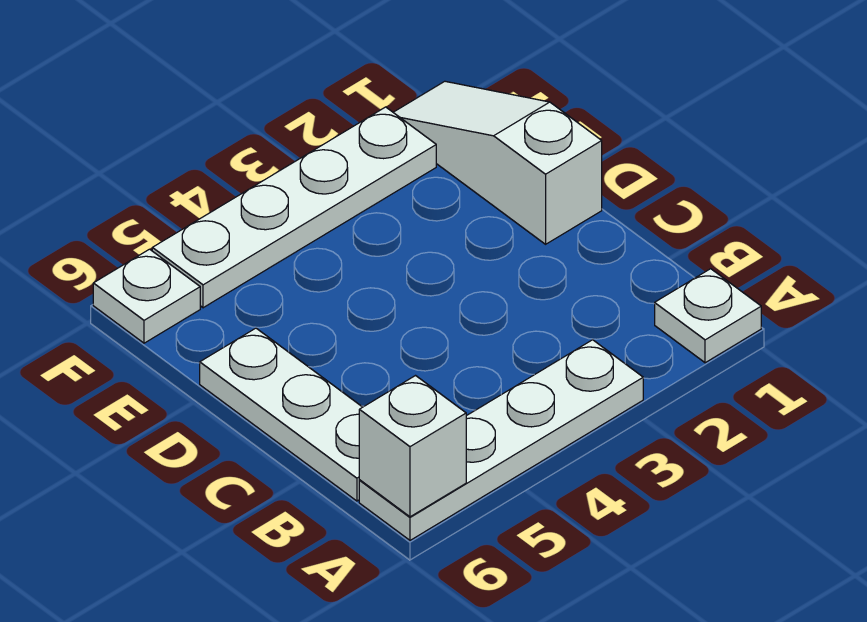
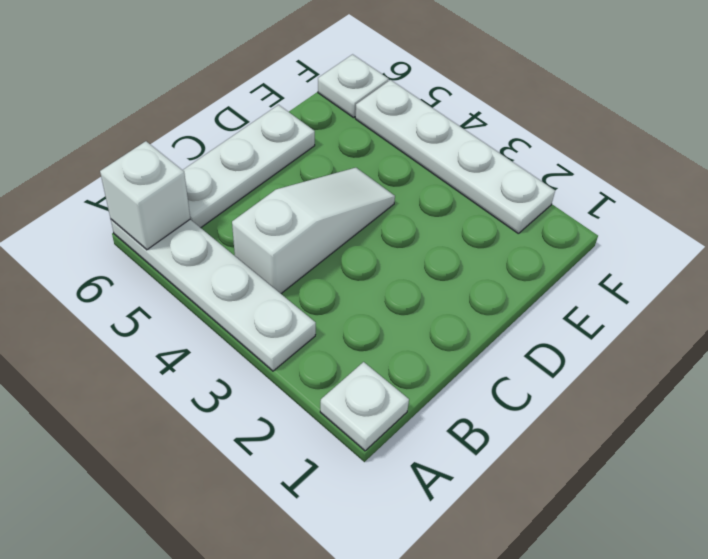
white slope D1:F1 level 1 top D -> white slope B4:D4 level 1 top B

